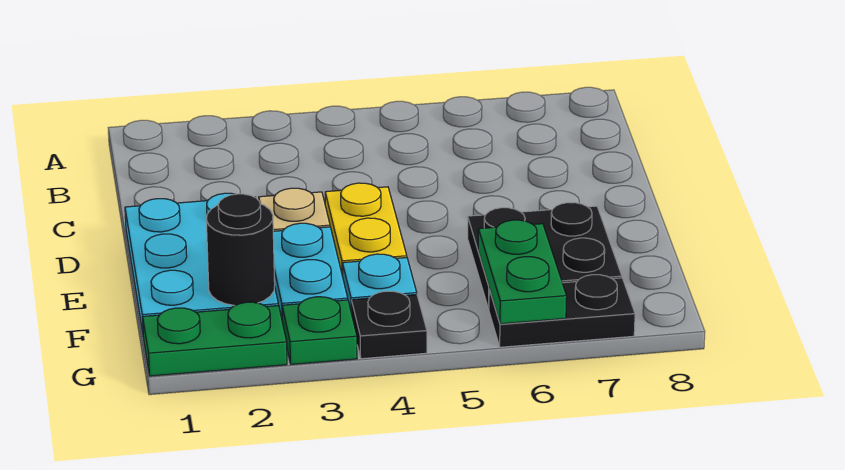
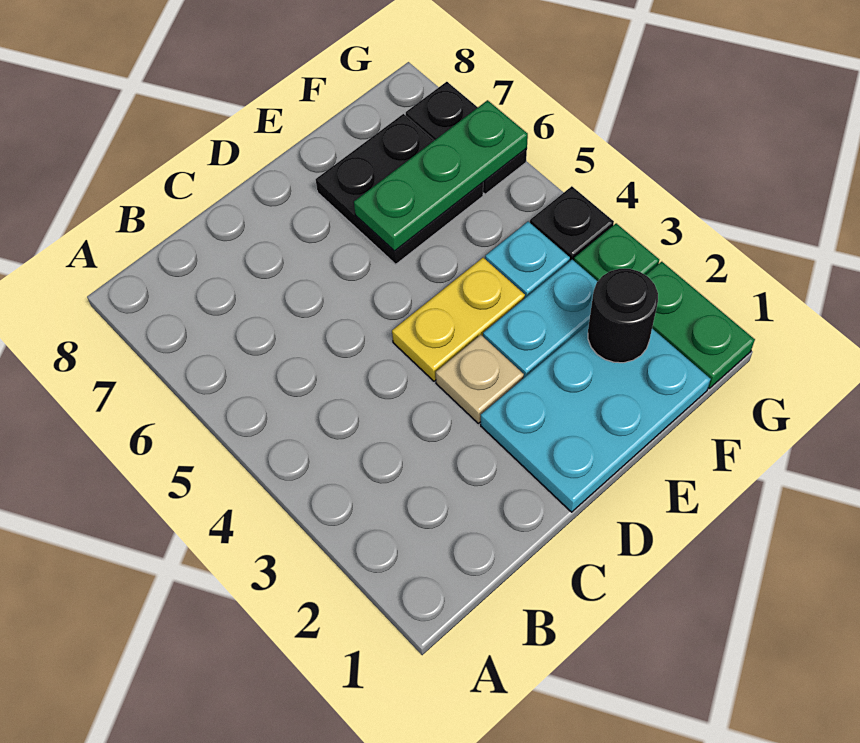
green plate F6:G6 level 2 -> green plate E6:G6 level 2

